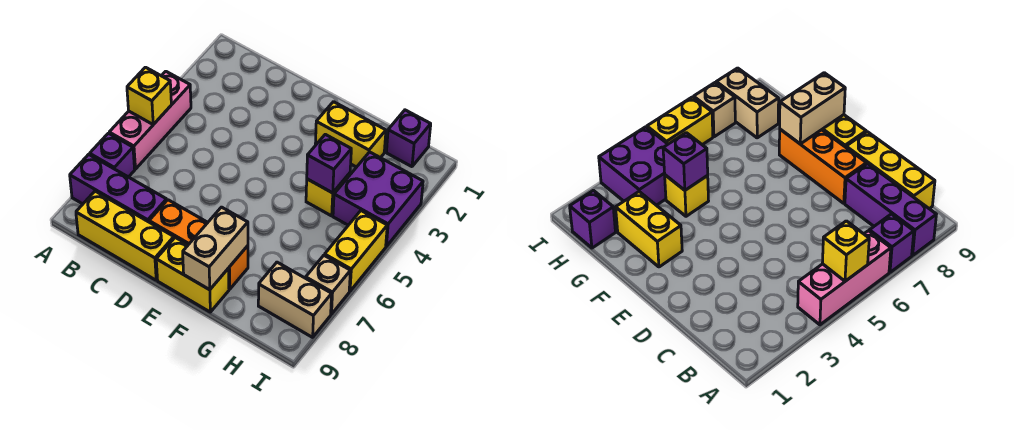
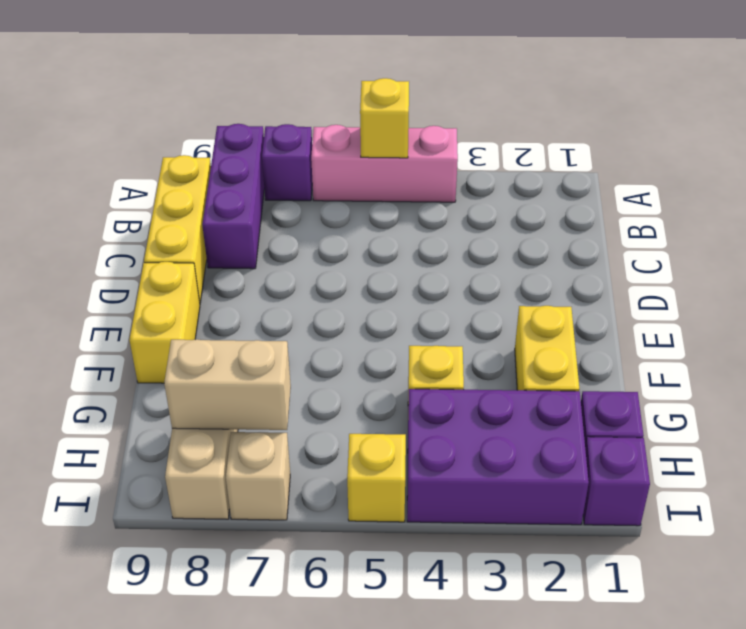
orange brick D8:F8 level 1 -> none
tan brick F8:F9 level 2 -> tan brick H7:H8 level 2
purple brick G4 level 2 -> purple brick I1 level 1
purple brick H3:I4 level 1 -> purple brick H2:I4 level 1
yellow brick I5:I6 level 1 -> yellow brick I5 level 1

